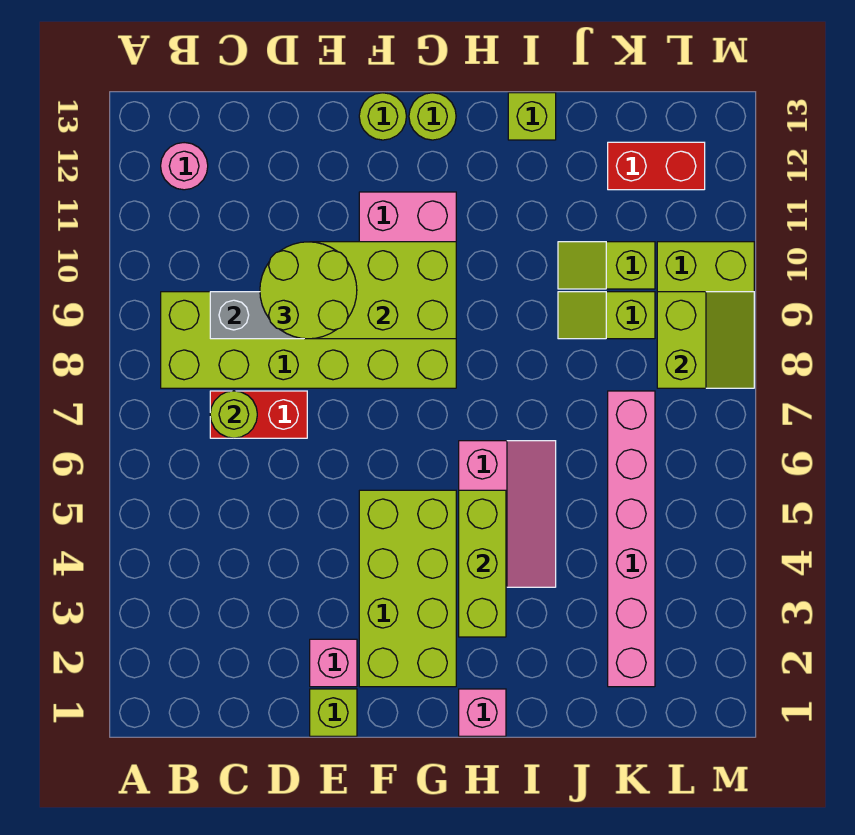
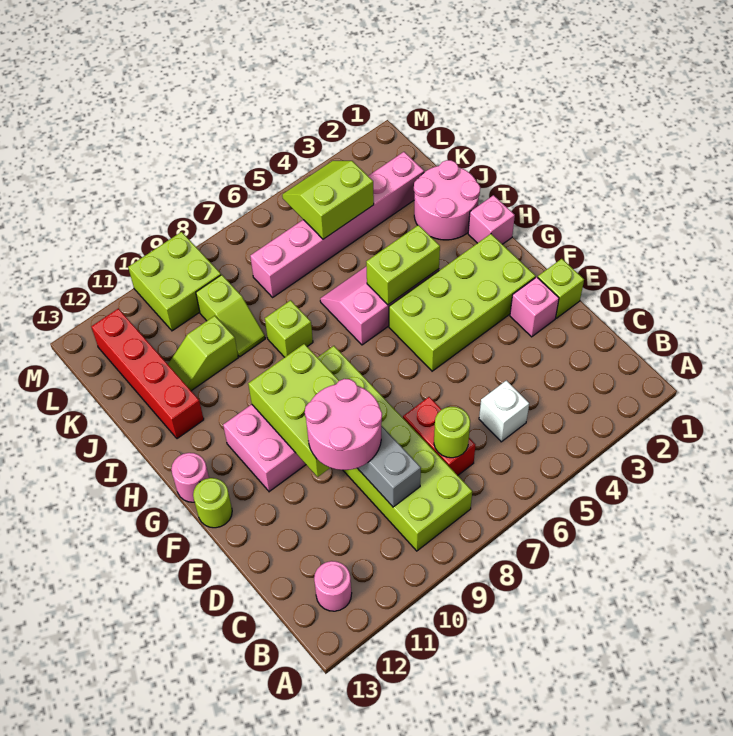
none -> white brick C5 level 1
lime round brick D9:E10 level 3 -> pink round brick D9:E10 level 3
lime round brick G13 level 1 -> pink round brick G13 level 1
lime brick H3:H5 level 2 -> lime brick H4:H5 level 2
none -> pink round brick I1:J2 level 1
lime brick I13 level 1 -> lime brick I8 level 1
lime slope J10:K10 level 1 top K -> lime slope J10:J11 level 1 top 10
red brick K12:L12 level 1 -> red brick I12:L12 level 1
lime slope L8:M9 level 2 top L -> lime slope K4:L5 level 2 top K

